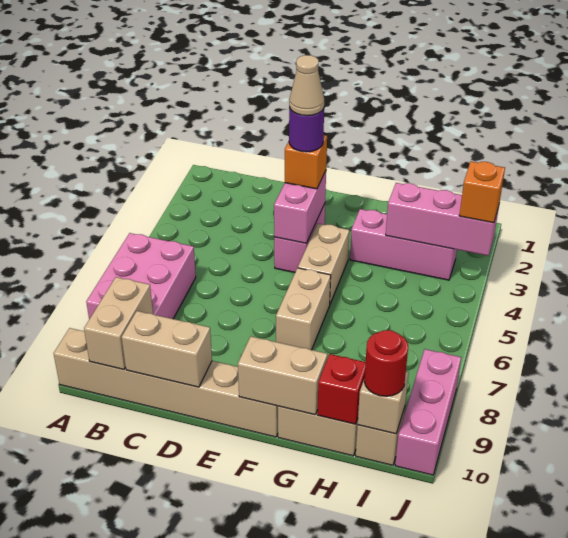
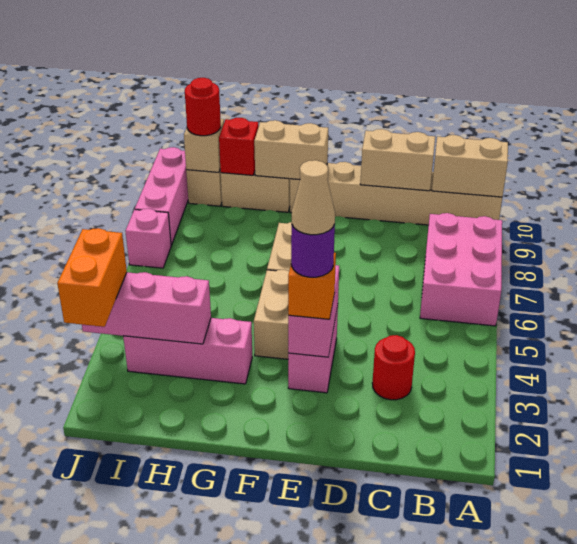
tan brick B9:B10 level 2 -> tan brick A10:B10 level 2
none -> red round brick C3 level 1
orange brick J3 level 3 -> orange brick J2:J3 level 3
none -> pink brick J7 level 1

